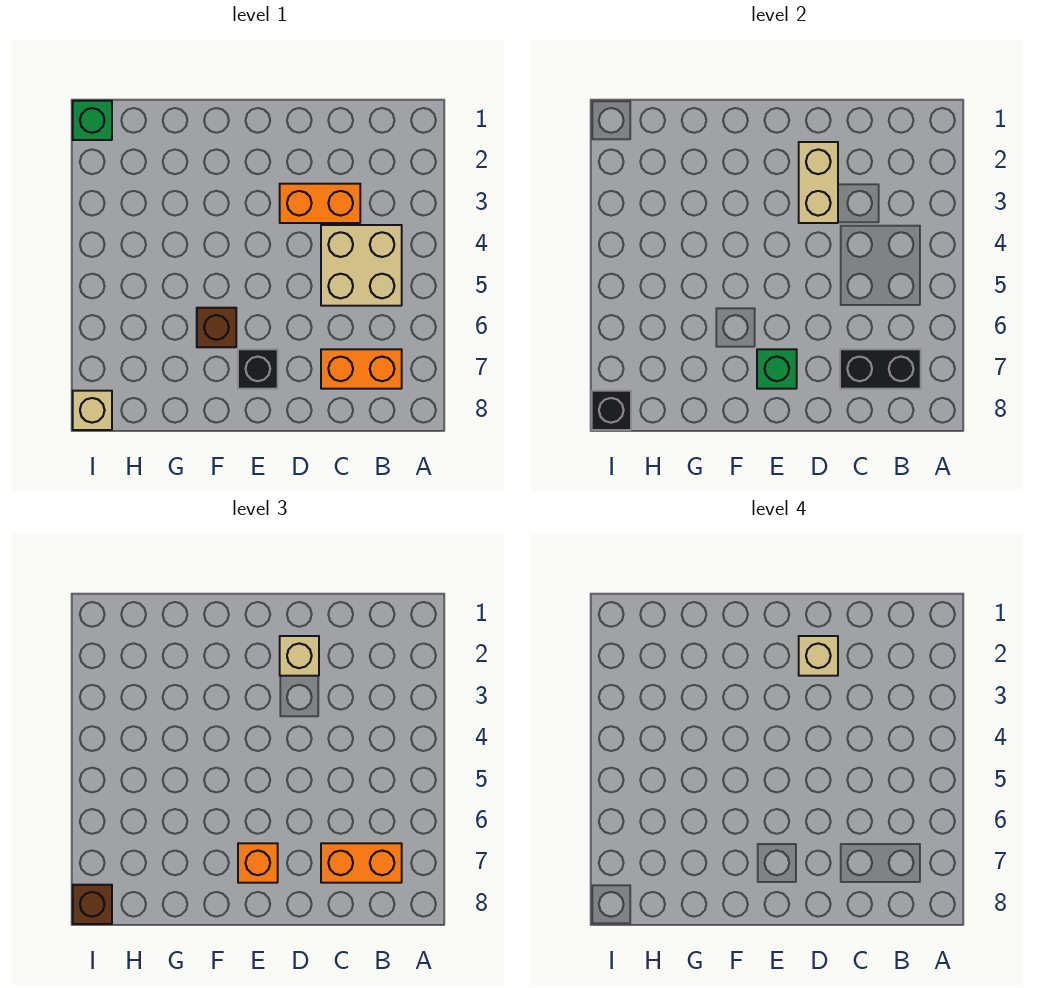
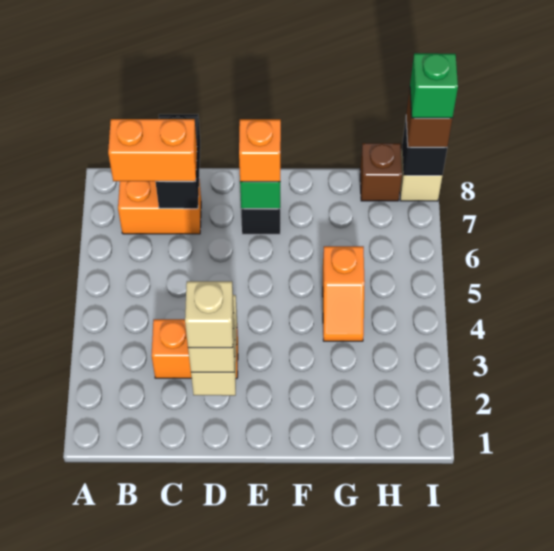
tan brick B4:C5 level 1 -> none
black brick B7:C7 level 2 -> black brick C7:C8 level 2
brown brick F6 level 1 -> brown brick H8 level 1
none -> orange slope G4:G5 level 1 top 5
green brick I1 level 1 -> green brick I8 level 4

